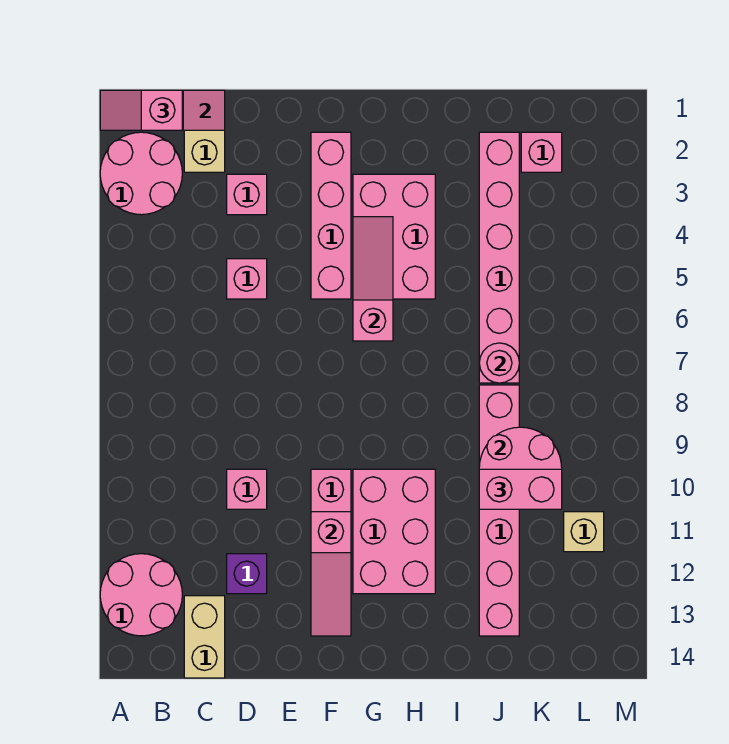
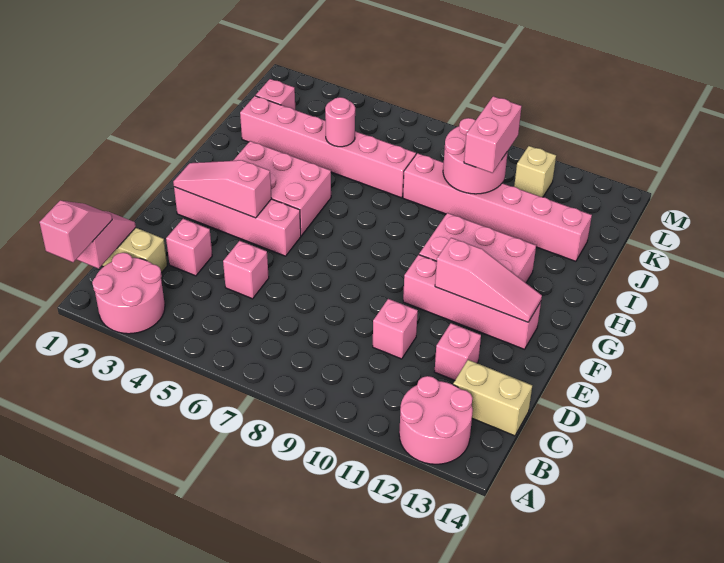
pink slope A1:B1 level 3 top B -> pink slope A1:B1 level 3 top A
purple brick D12 level 1 -> pink brick D12 level 1
pink slope G4:G6 level 2 top 6 -> pink slope F2:F4 level 2 top 4
pink round brick J7 level 2 -> pink round brick J5 level 2

